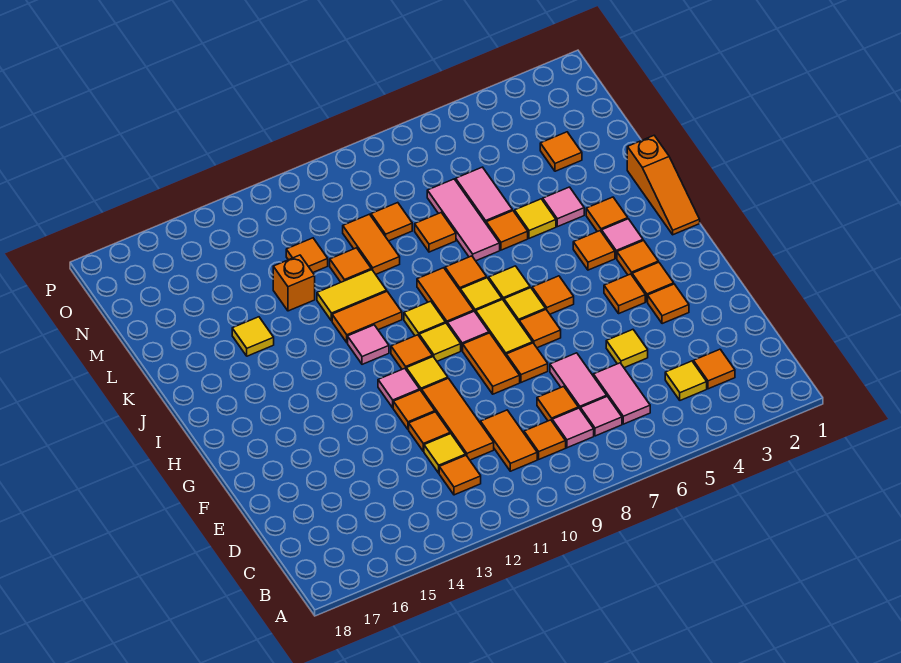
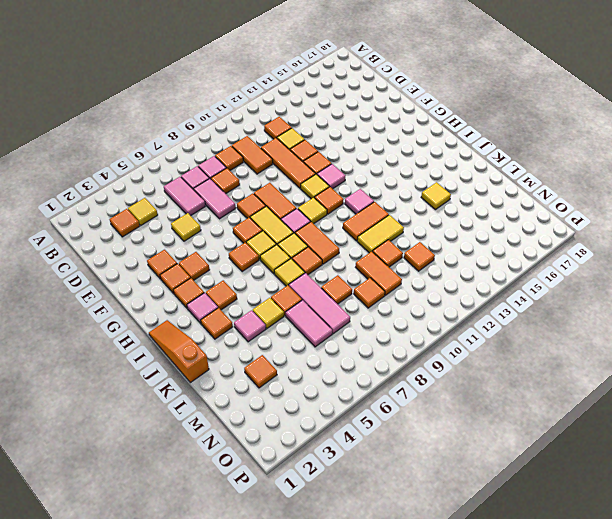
yellow tile I10 level 1 -> yellow tile J7 level 1
orange brick L13 level 1 -> none

